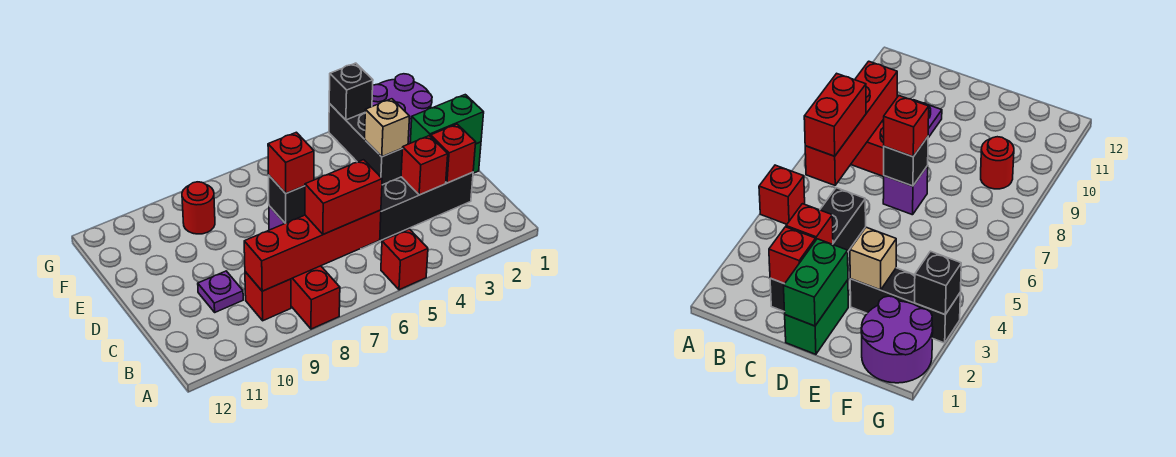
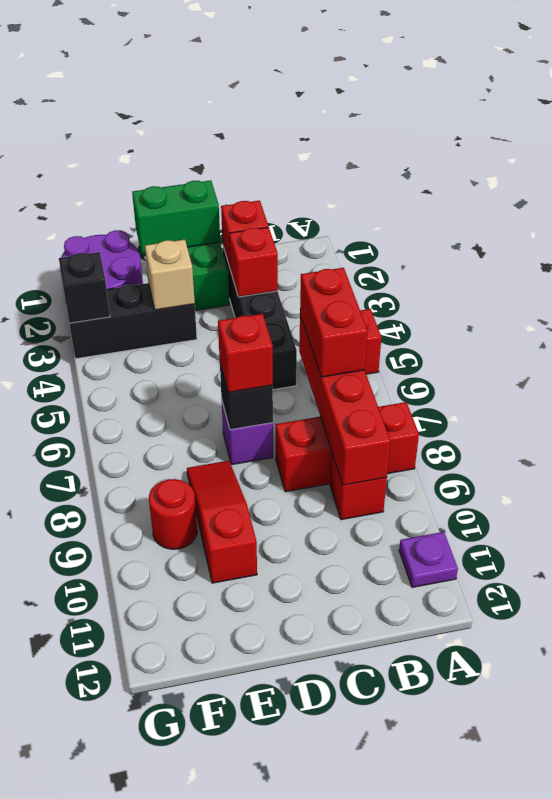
purple plate C10 level 1 -> purple plate A11 level 1
green brick D1:D2 level 2 -> green brick D1:E1 level 2
none -> red slope E8:E10 level 1 top 10

